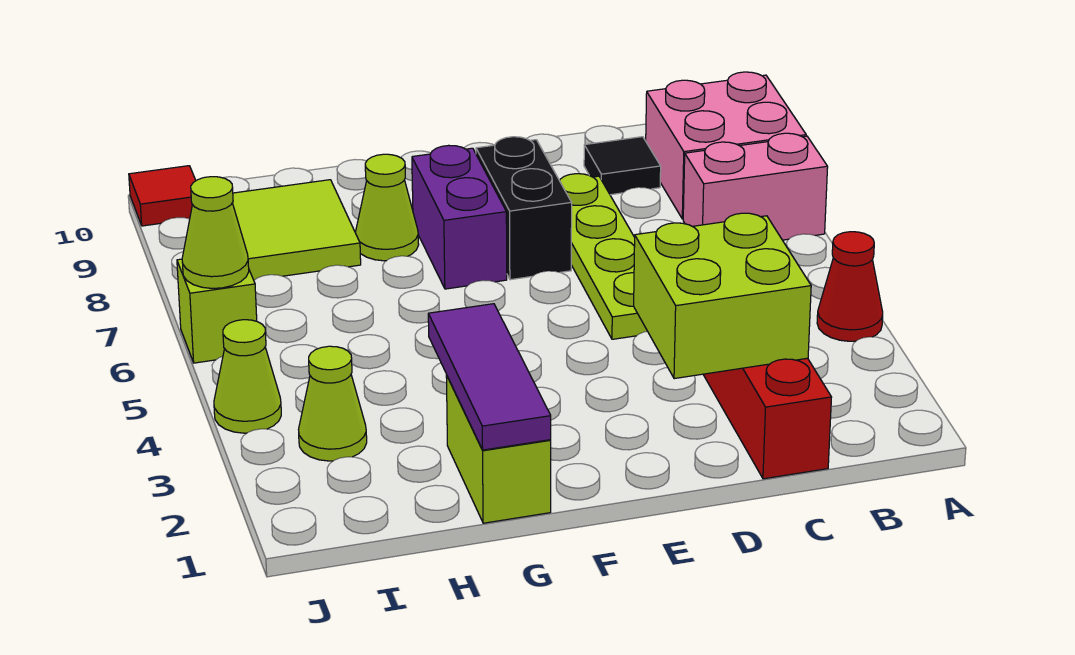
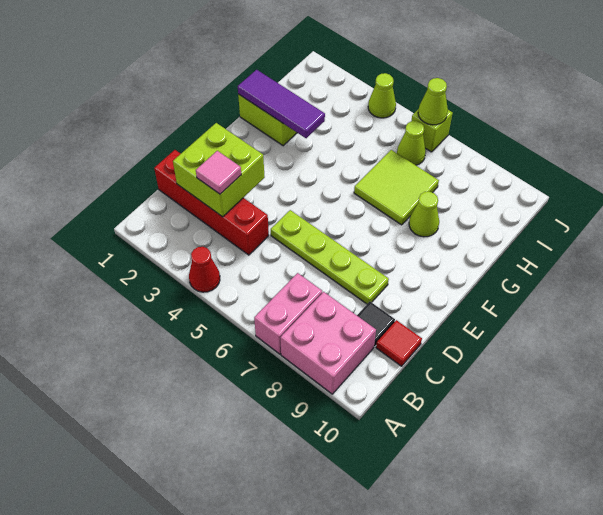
none -> pink tile C3 level 3
black brick E7:E8 level 1 -> none
purple brick F7:F8 level 1 -> none
lime tile H8:I9 level 1 -> lime tile G6:H7 level 1
lime cone I3 level 1 -> lime cone I6 level 1
red tile J10 level 1 -> red tile C10 level 1

